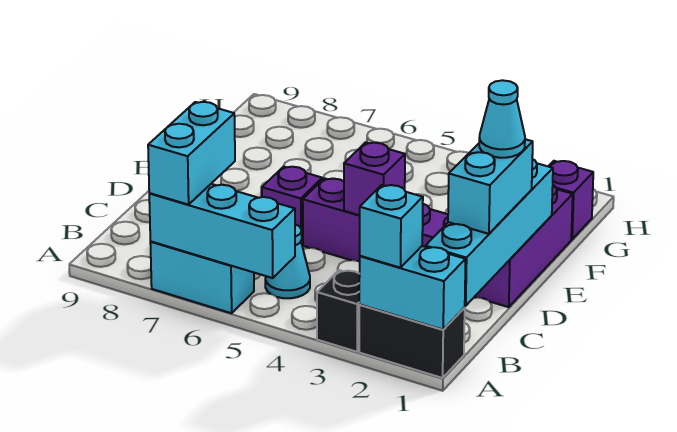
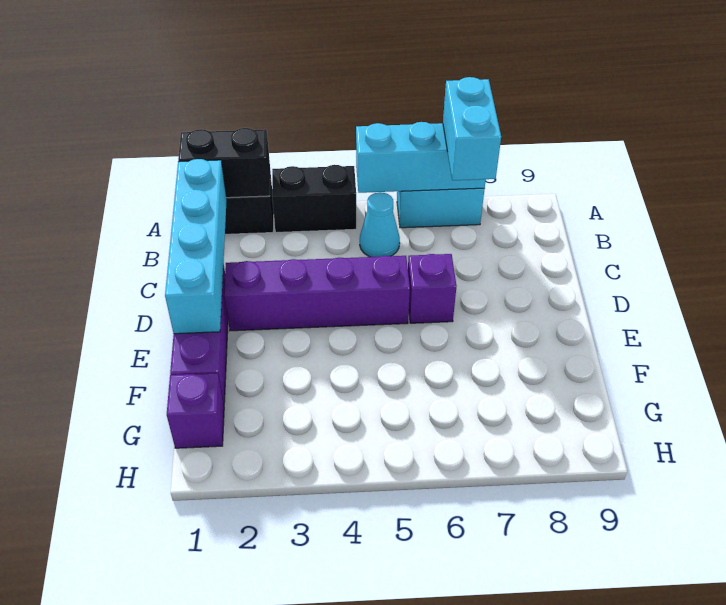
cyan brick A1:A2 level 2 -> black brick A1:A2 level 2
cyan brick A2 level 3 -> none
black brick A3 level 1 -> black brick A3:A4 level 1
cyan brick C1:D1 level 3 -> none
cyan cone D1 level 4 -> none
purple brick D4 level 2 -> none

